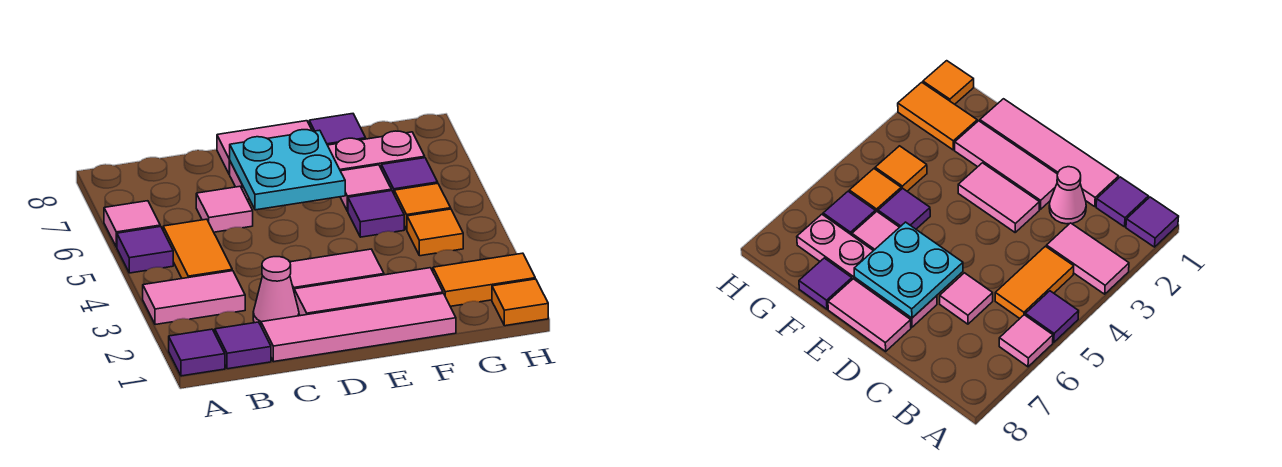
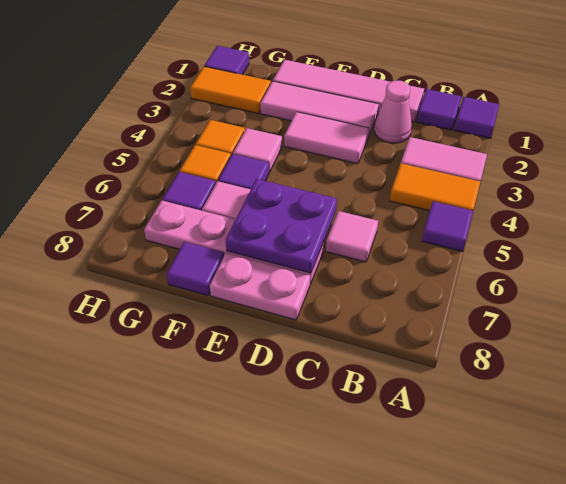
pink tile A6 level 1 -> pink tile F4 level 1
orange tile B4:B5 level 1 -> orange tile A4:B4 level 1
cyan plate D6:E7 level 2 -> purple plate D6:E7 level 2
pink tile D8:E8 level 1 -> pink plate D8:E8 level 1
orange tile H1 level 1 -> purple tile H1 level 1

